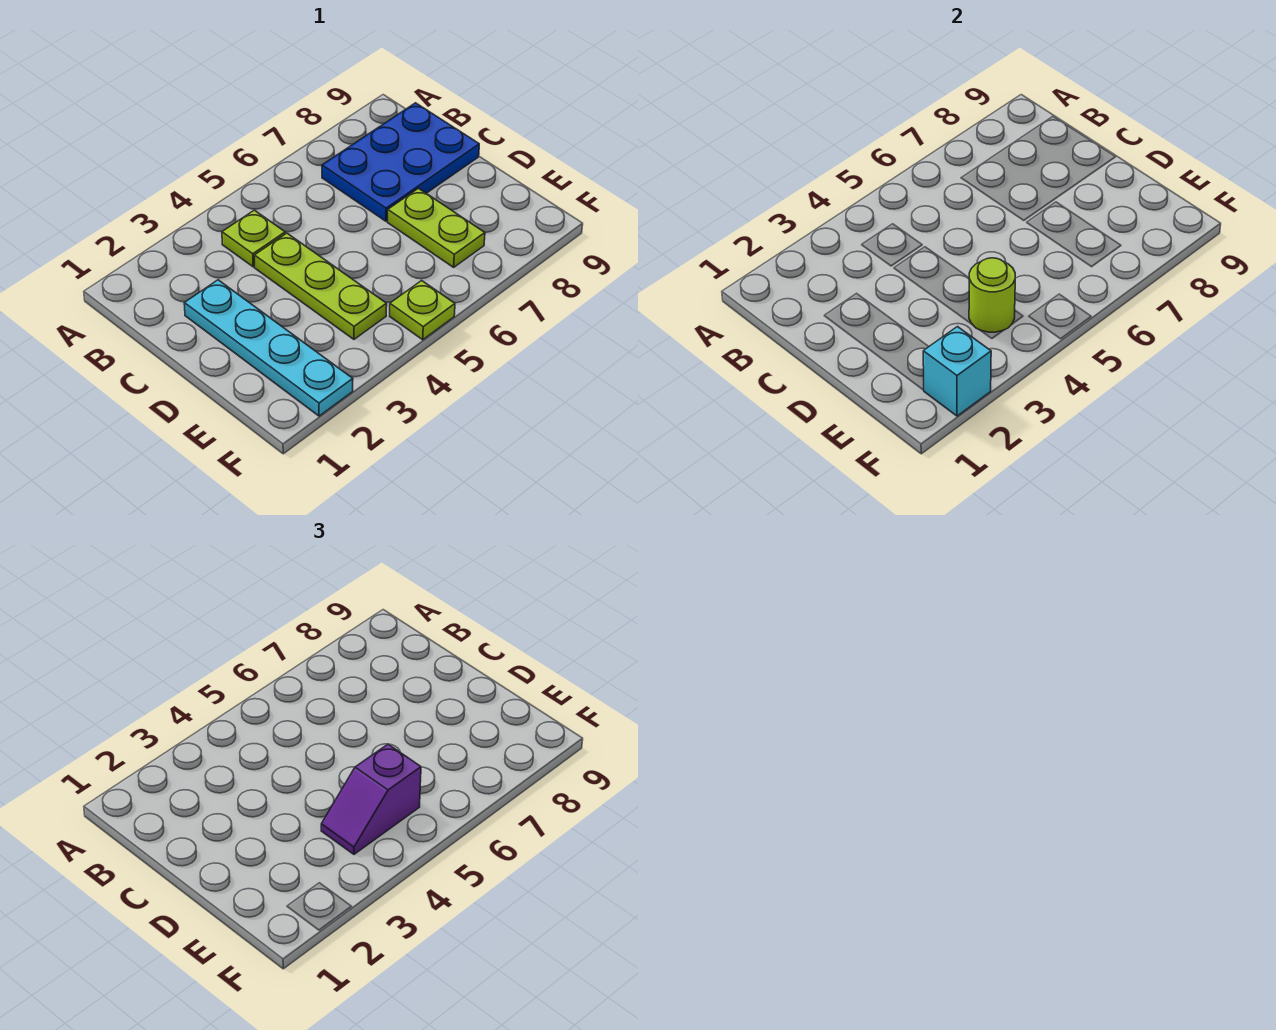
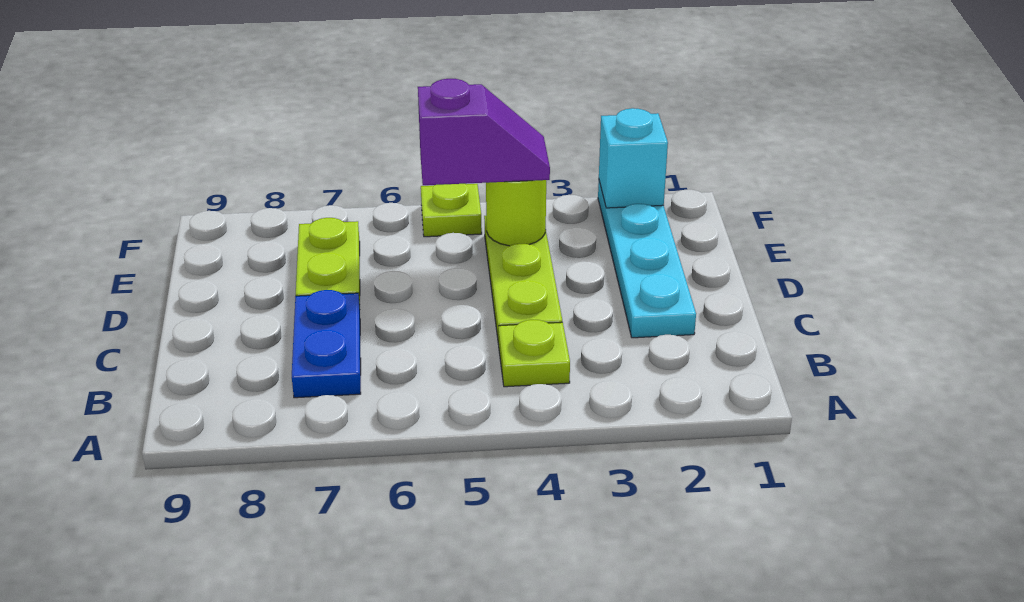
blue plate B7:C9 level 1 -> blue plate B7:C7 level 1

